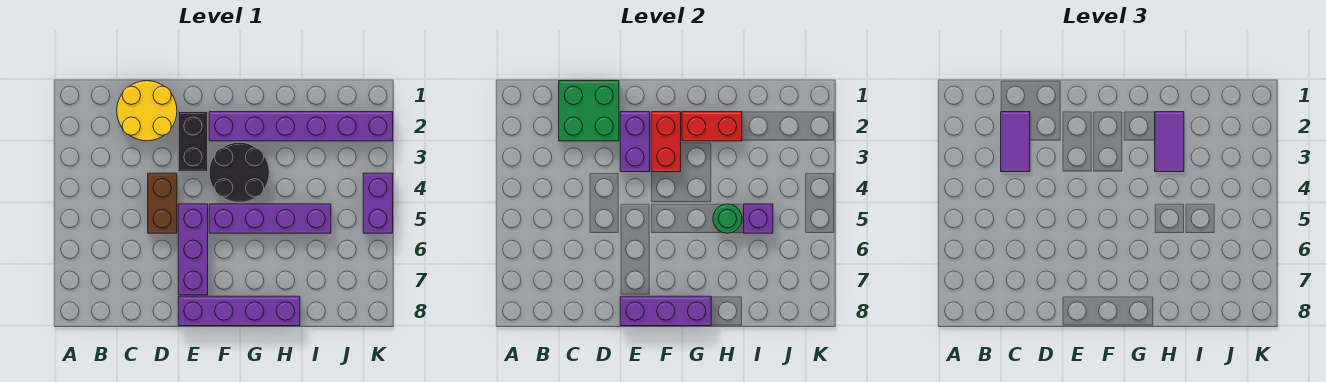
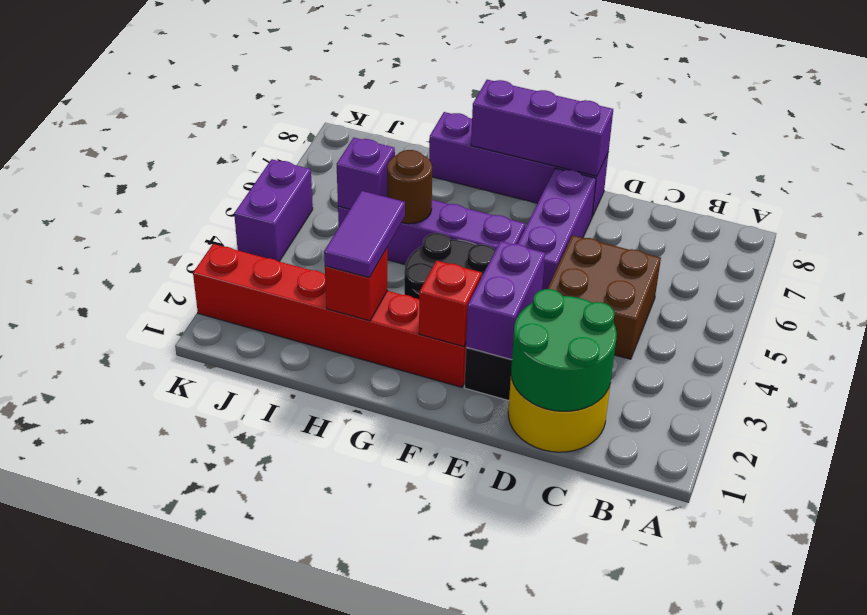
green brick C1:D2 level 2 -> green round brick C1:D2 level 2
purple tile C2:C3 level 3 -> none
brown brick D4:D5 level 1 -> brown brick C4:D5 level 1
purple brick F2:K2 level 1 -> red brick F2:K2 level 1
red brick F2:F3 level 2 -> red brick F2 level 2
red brick G2:H2 level 2 -> red brick H2 level 2
green round brick H5 level 2 -> brown round brick H5 level 2

